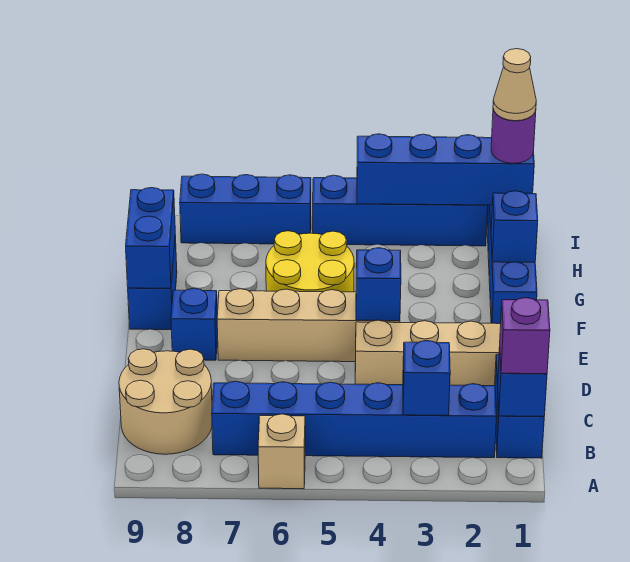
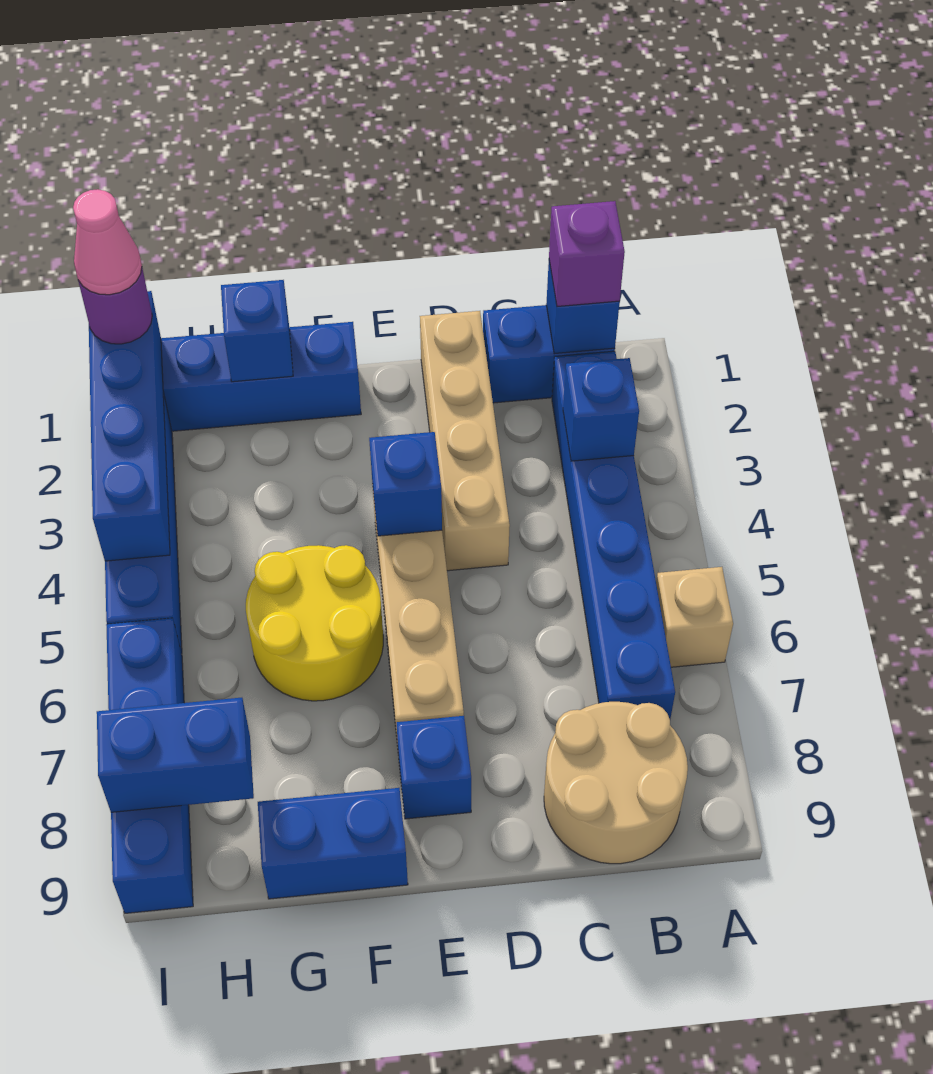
blue brick F9:G9 level 2 -> blue brick H8:I8 level 2
tan cone I1 level 4 -> pink cone I1 level 4
blue brick I6:I8 level 1 -> blue brick I6:I9 level 1

